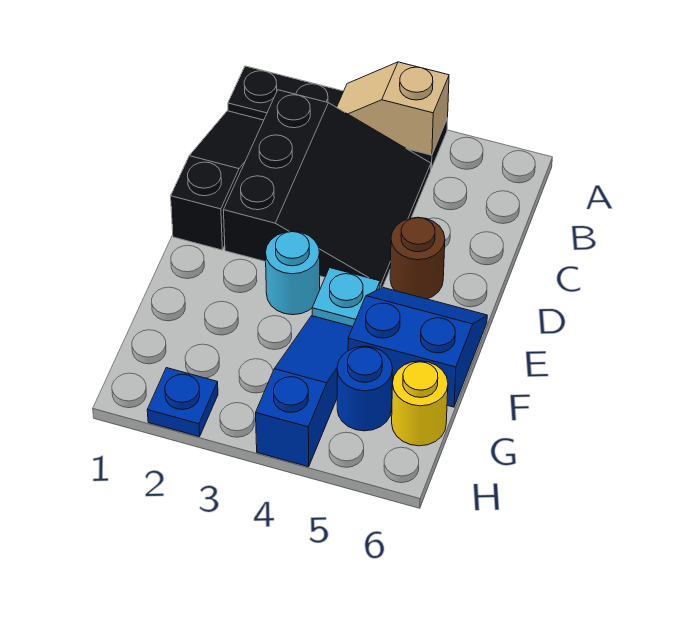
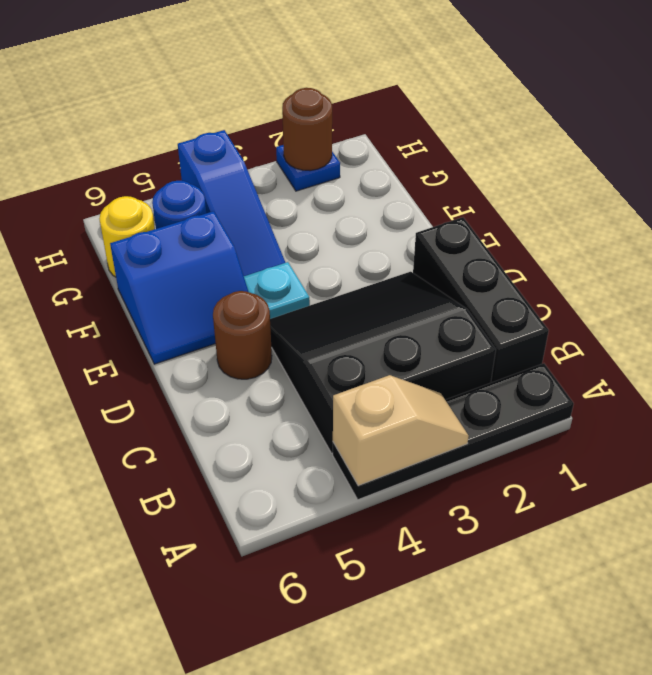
black slope B1:D1 level 1 top D -> black brick B1:D1 level 1
black slope B2:D4 level 1 top 2 -> black slope B2:D4 level 1 top B
cyan round brick E3 level 1 -> none
none -> brown round brick H2 level 2

